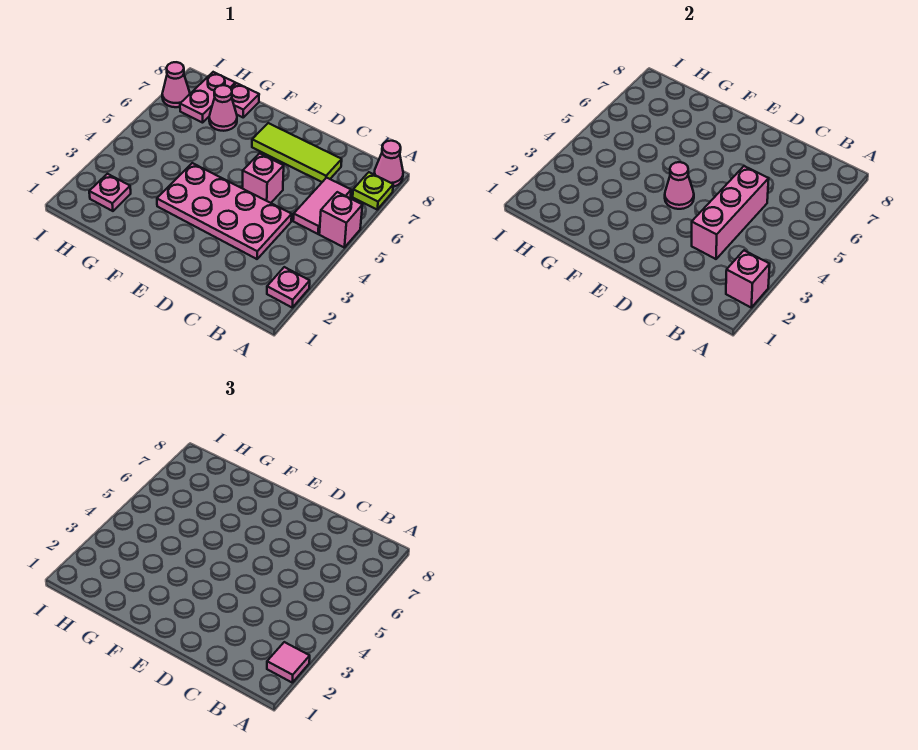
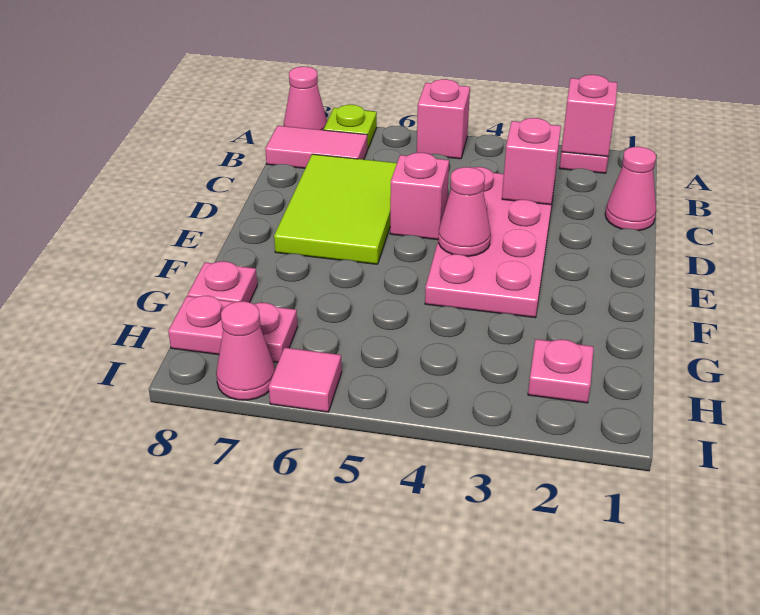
pink tile A2 level 3 -> pink tile I6 level 1
pink tile B5:B6 level 1 -> pink tile B7:B8 level 1
pink brick C3:C5 level 2 -> pink brick C3 level 2
lime tile C7:E7 level 1 -> lime tile C6:E7 level 1
pink cone G7 level 1 -> pink cone C1 level 1

